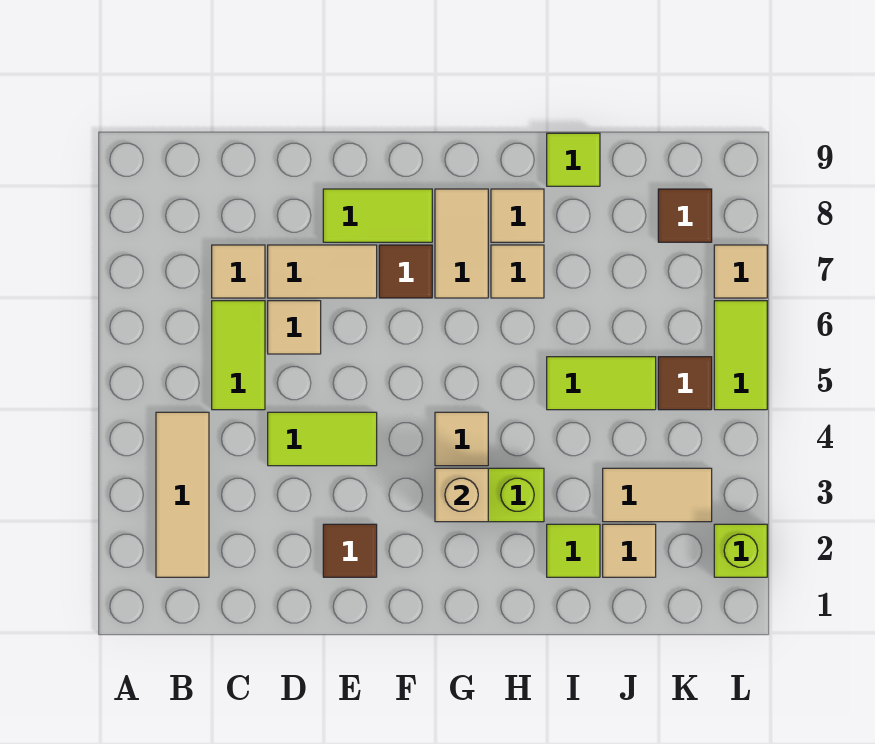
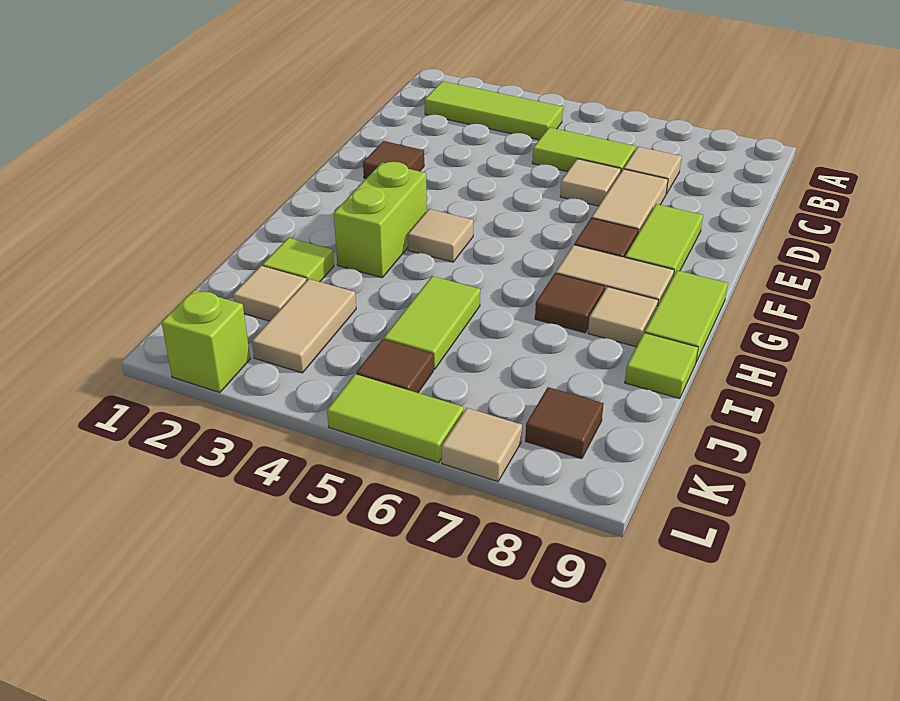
tan tile B2:B4 level 1 -> lime tile B2:B4 level 1
lime tile D4:E4 level 1 -> lime tile G9:H9 level 1
tan brick G3 level 2 -> none
tan tile H7 level 1 -> brown tile H7 level 1

